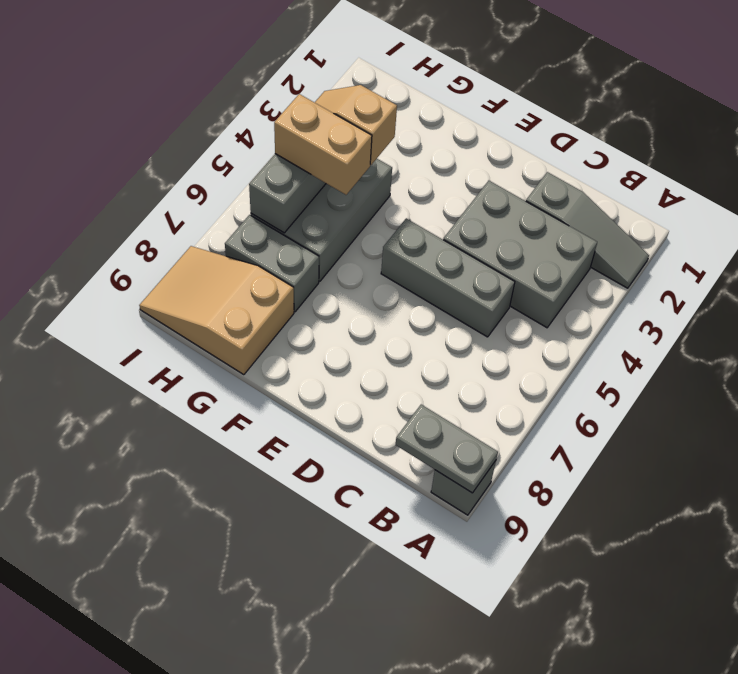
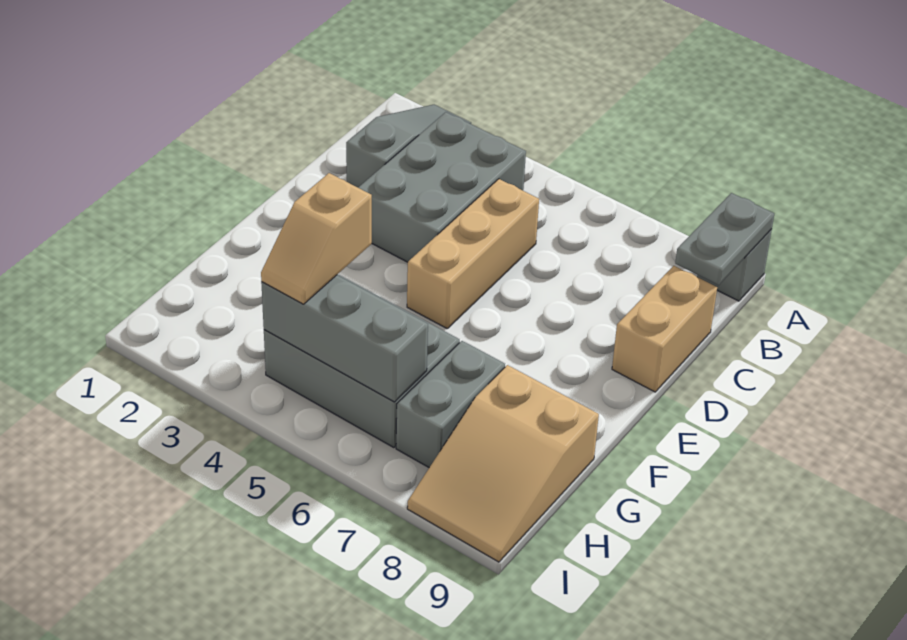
grey brick C5:E5 level 1 -> tan brick C5:E5 level 1
tan brick G5:H5 level 3 -> tan brick C9:D9 level 1

